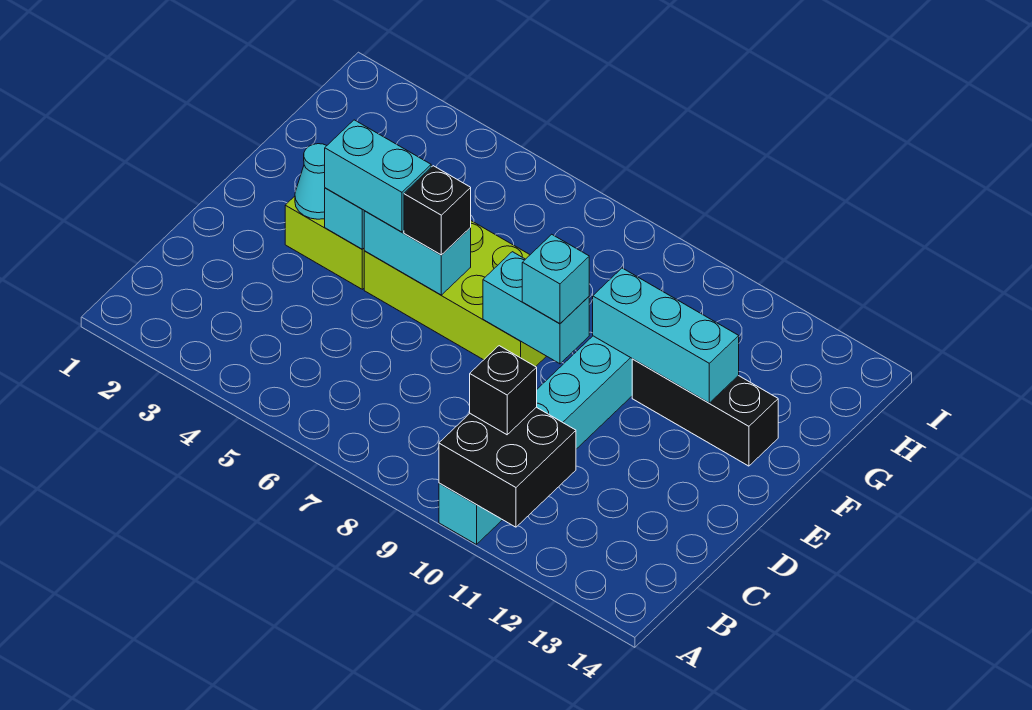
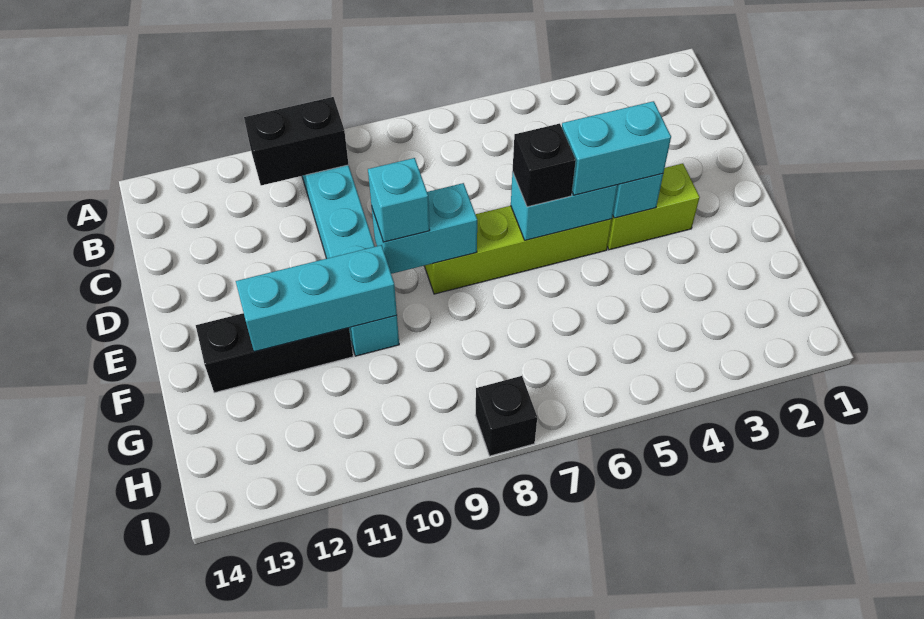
black brick A10:B11 level 2 -> black brick B10:B11 level 2
black brick B10 level 3 -> black brick I8 level 1
cyan cone E3 level 2 -> none
lime brick E5:F8 level 1 -> lime brick E5:E8 level 1

